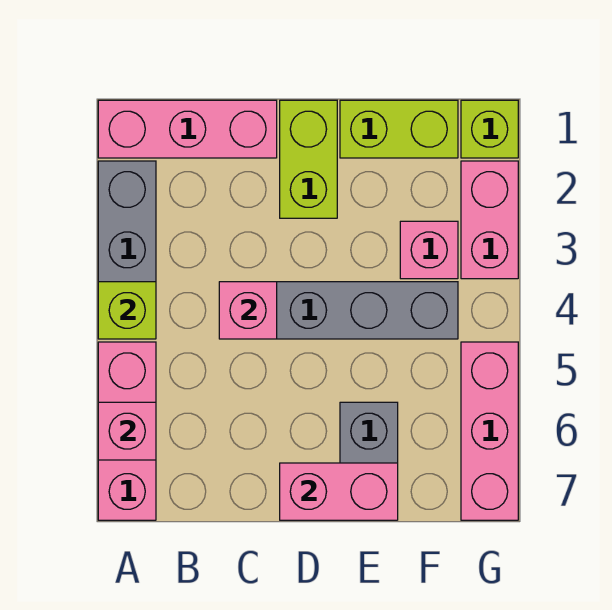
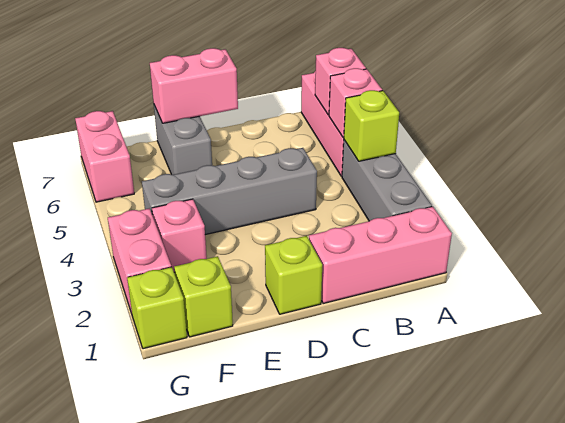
pink brick C4 level 2 -> pink brick A5 level 2
lime brick D1:D2 level 1 -> lime brick D1 level 1
lime brick E1:F1 level 1 -> lime brick F1 level 1
pink brick G5:G7 level 1 -> pink brick G6:G7 level 1

